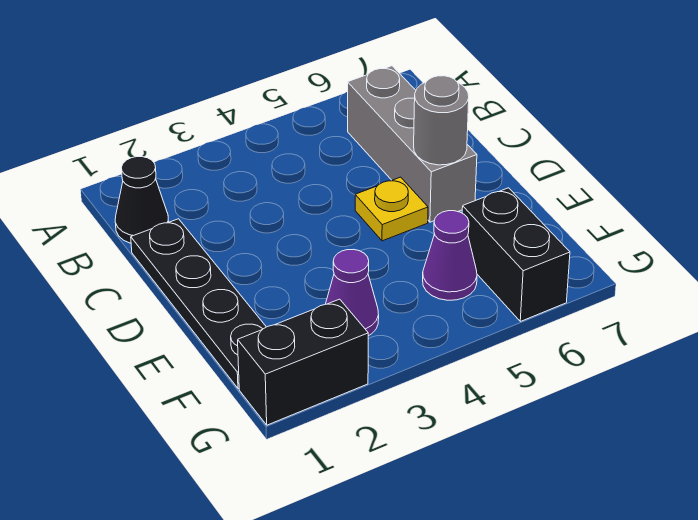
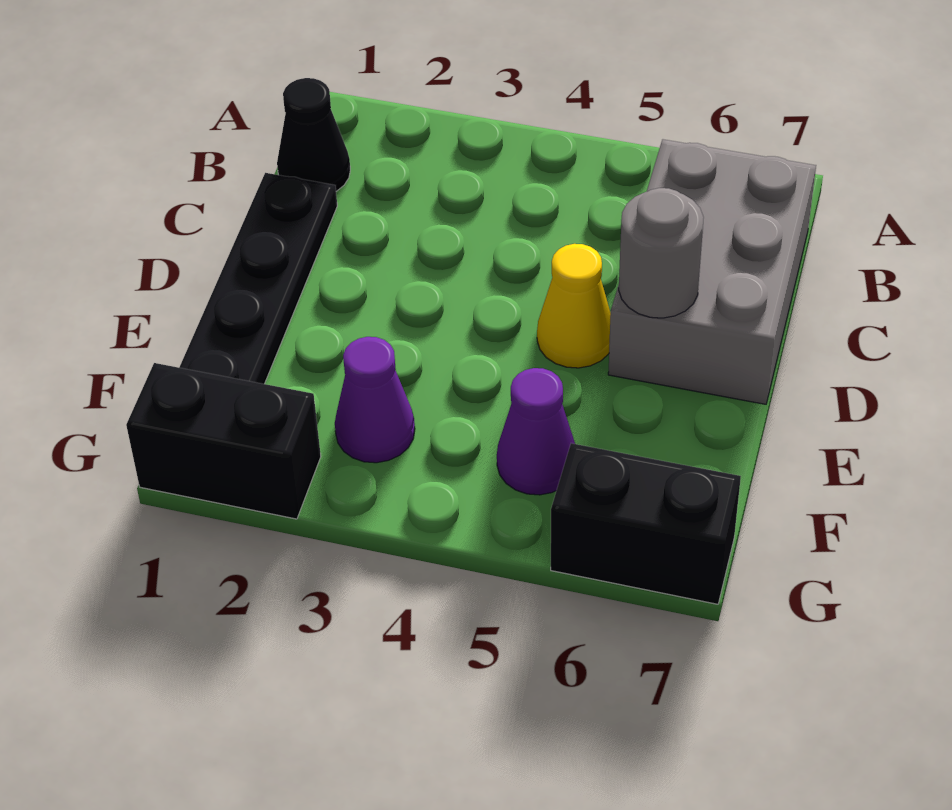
grey brick B6:D6 level 1 -> grey brick B6:D7 level 1
yellow plate D5 level 1 -> yellow cone D5 level 1
black brick F6:G6 level 1 -> black brick G6:G7 level 1

